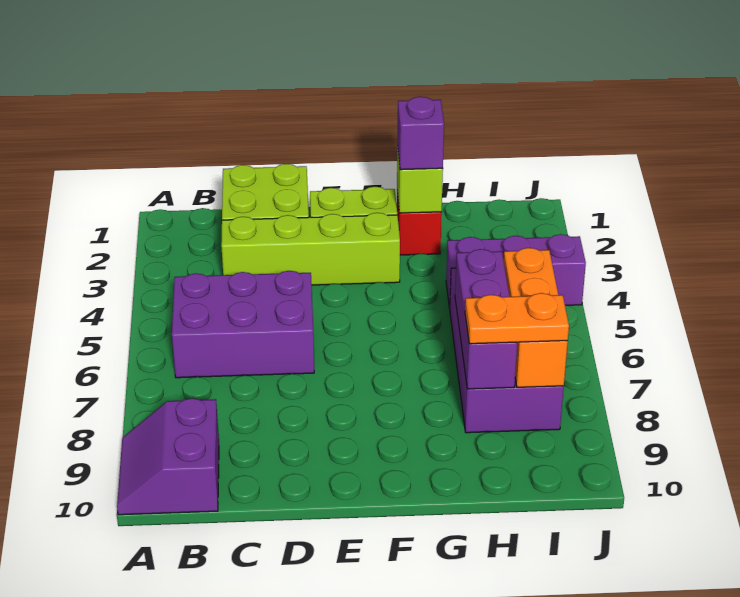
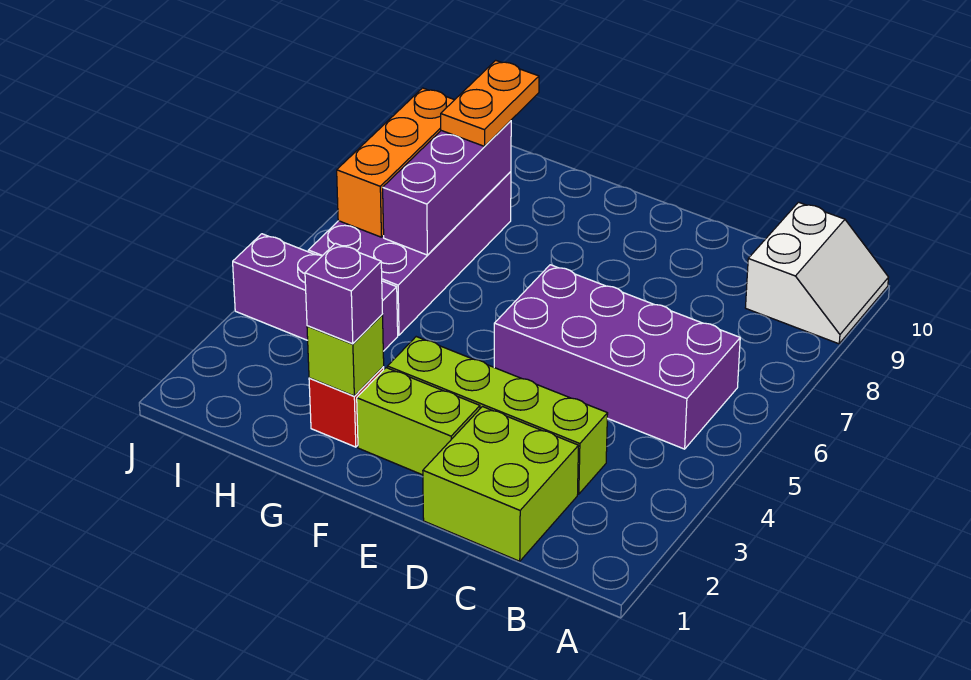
purple slope A9:B10 level 1 top B -> white slope A9:B10 level 1 top B
purple brick B5:D6 level 1 -> purple brick B5:E6 level 1
orange plate H8:I8 level 3 -> orange plate H8:H9 level 3

